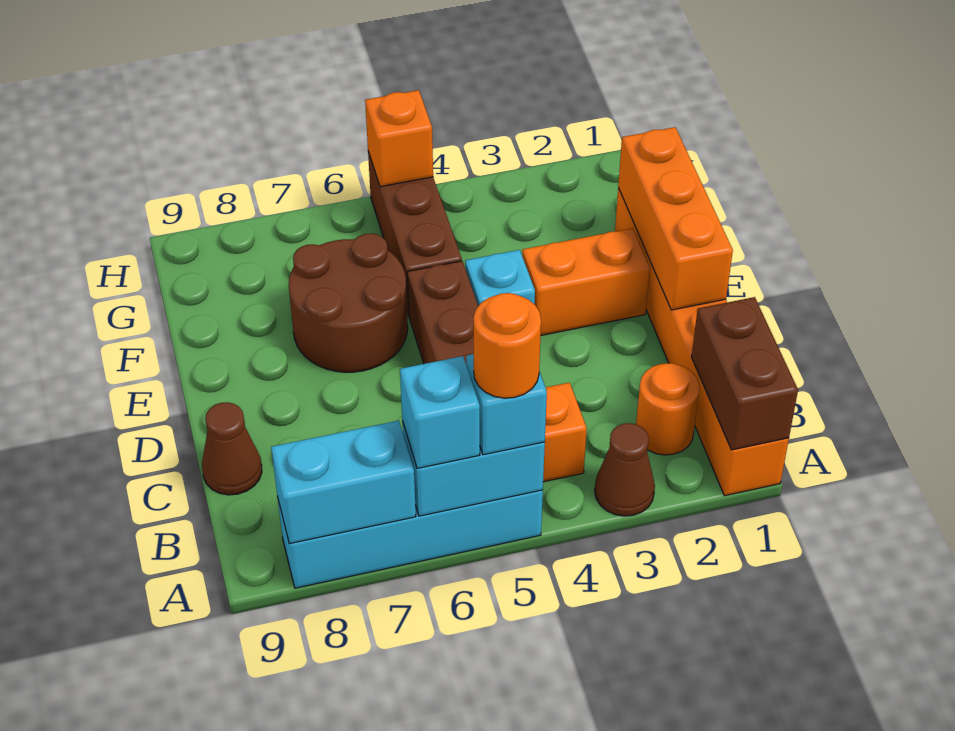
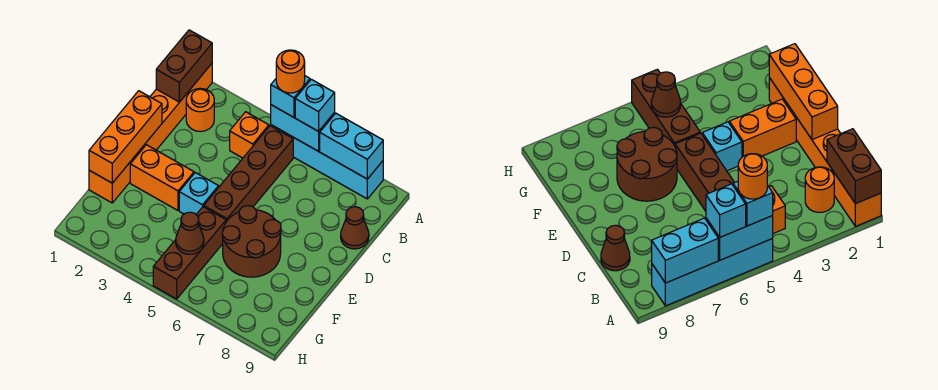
brown cone A3 level 1 -> brown cone G5 level 2
orange brick H5 level 2 -> none

